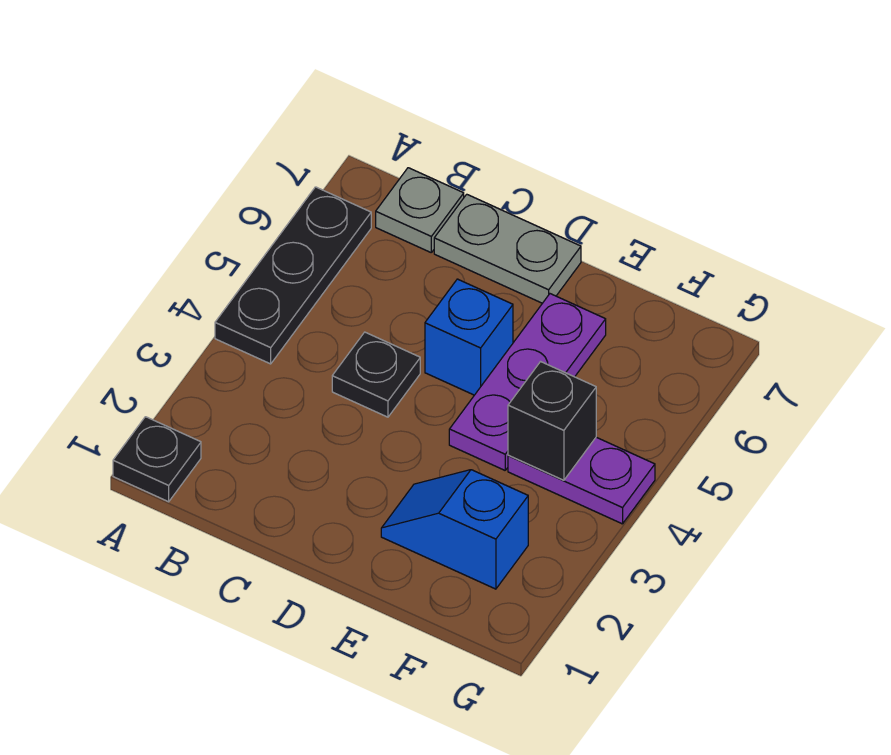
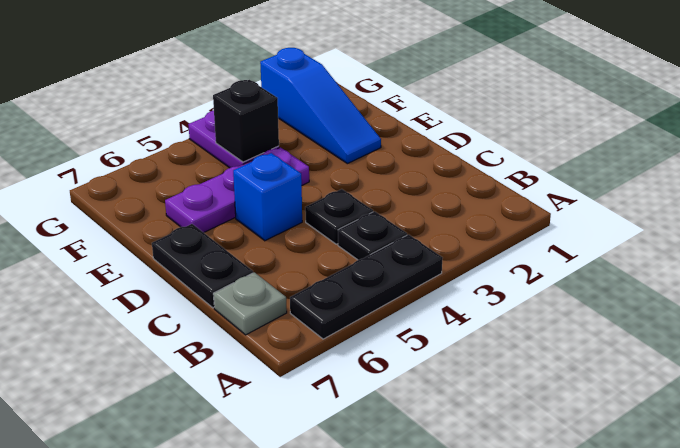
black plate A1 level 1 -> black plate B4 level 1
grey plate C7:D7 level 1 -> black plate C7:D7 level 1
blue slope E2:F2 level 1 top F -> blue slope E2:G2 level 1 top G

